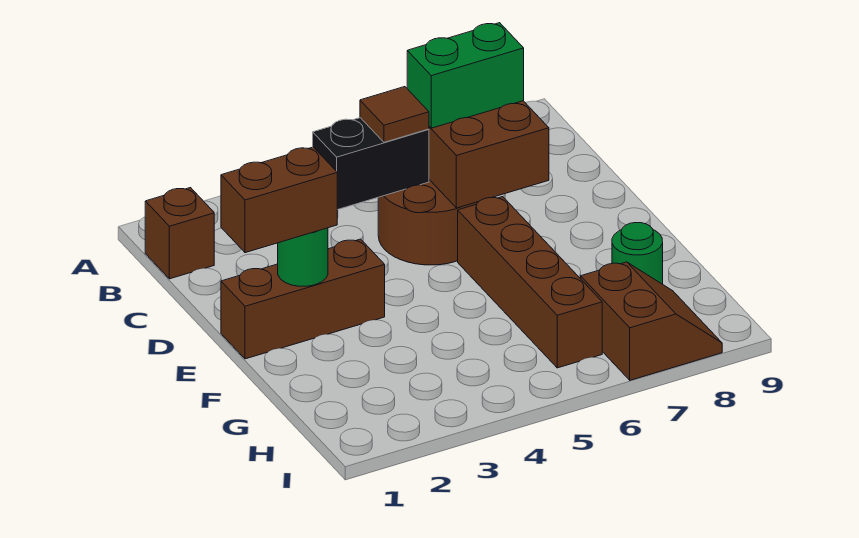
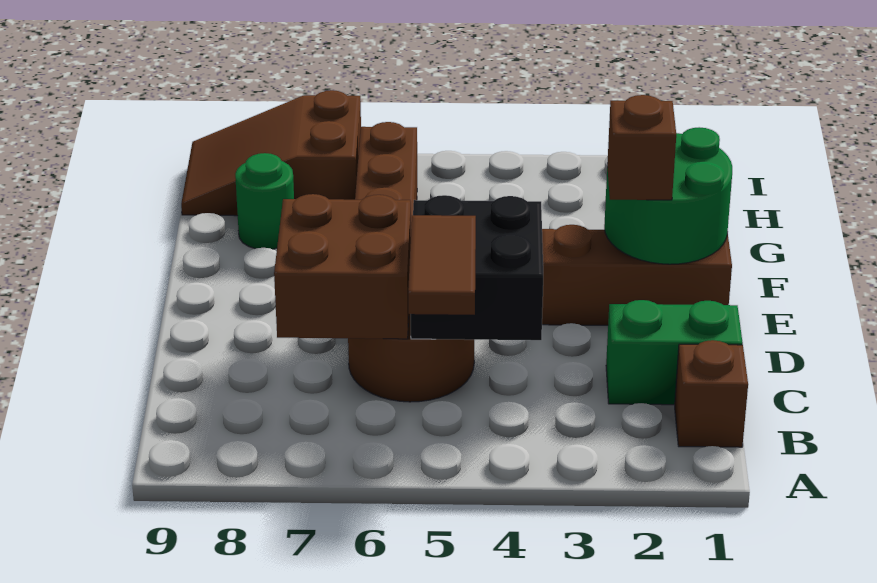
black brick C4:C5 level 2 -> black brick C4:D5 level 2
brown tile C5 level 3 -> brown tile B5:C5 level 3
green brick C6:C7 level 3 -> green brick C1:C2 level 1
brown brick E1:E2 level 3 -> brown brick E2 level 3
green round brick E2 level 2 -> green round brick E1:F2 level 2
brown slope H7:I8 level 1 top 7 -> brown slope H7:I9 level 1 top 7

